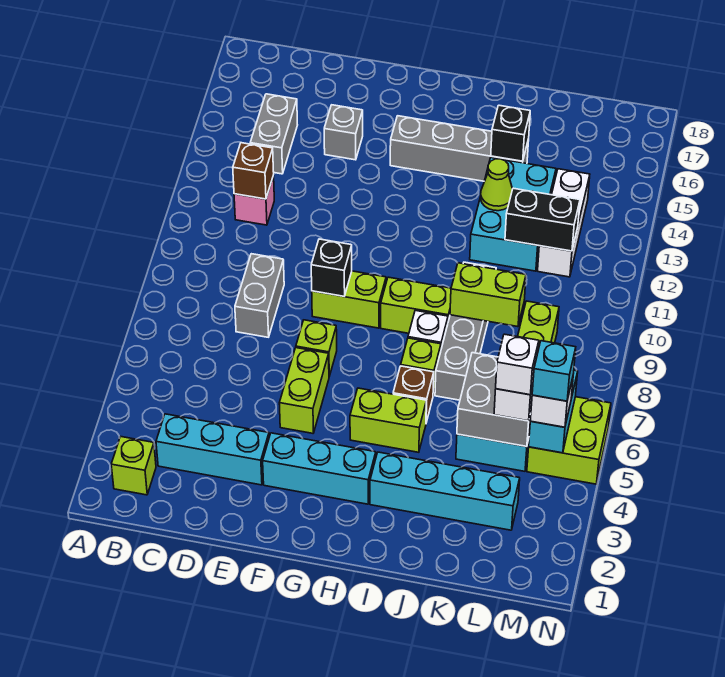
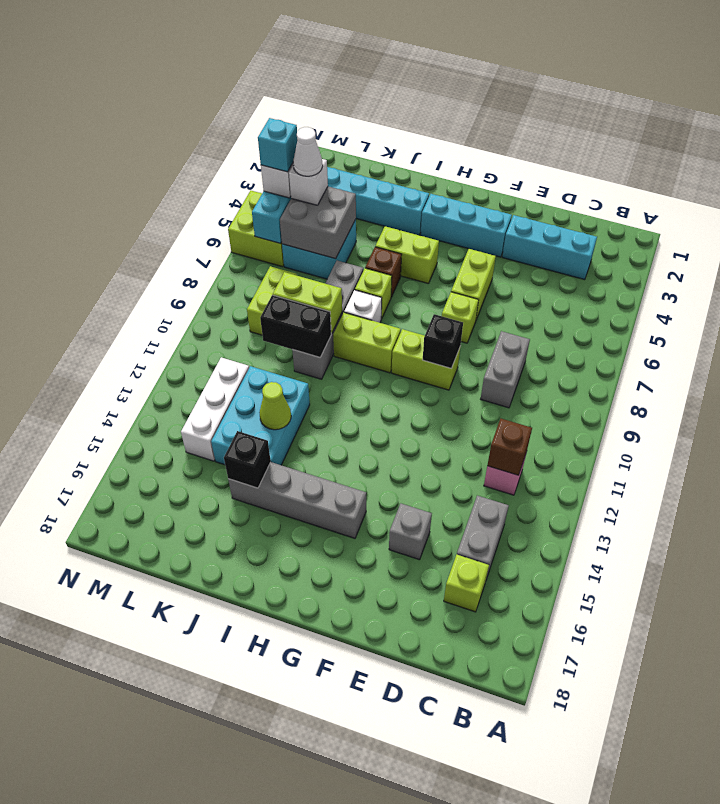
lime brick B2 level 1 -> lime brick C16 level 1
black brick K12:L12 level 2 -> black brick J10:K10 level 2
white brick L5 level 4 -> white cone L5 level 4

